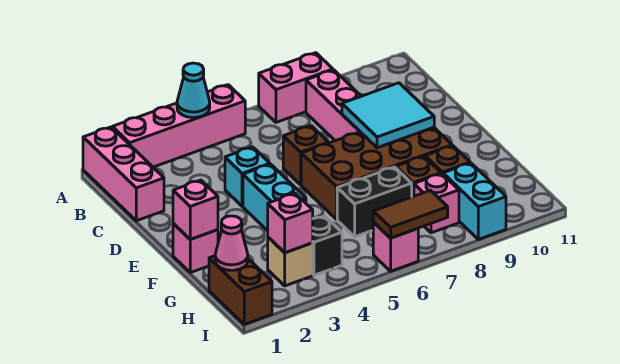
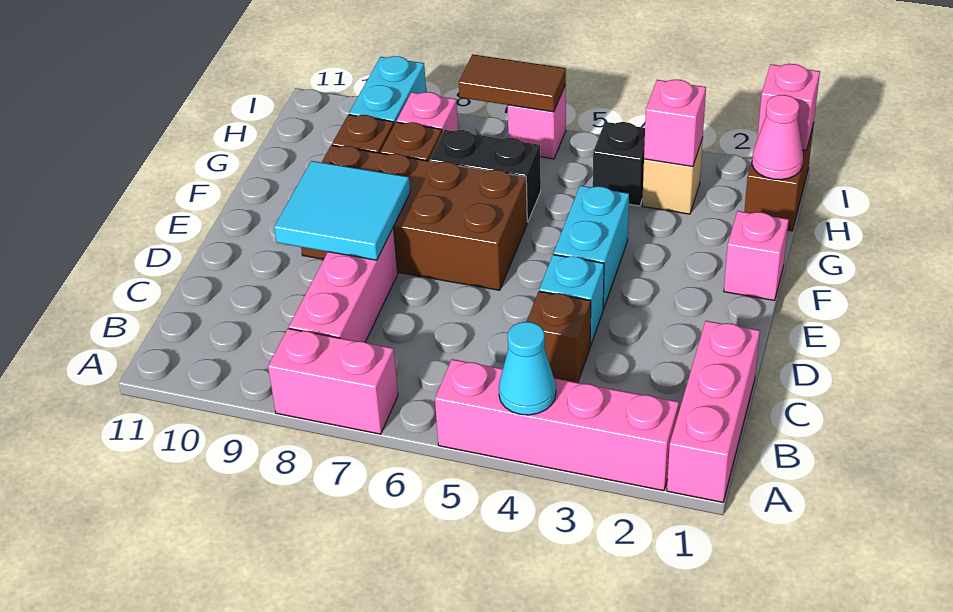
brown brick D6 level 1 -> brown brick C4 level 1
pink brick F1 level 2 -> pink brick I1 level 2

